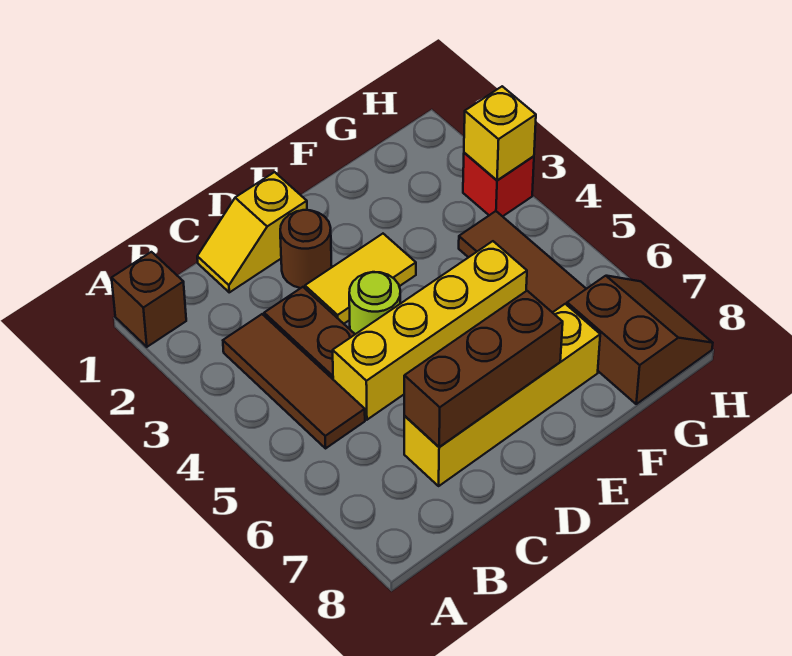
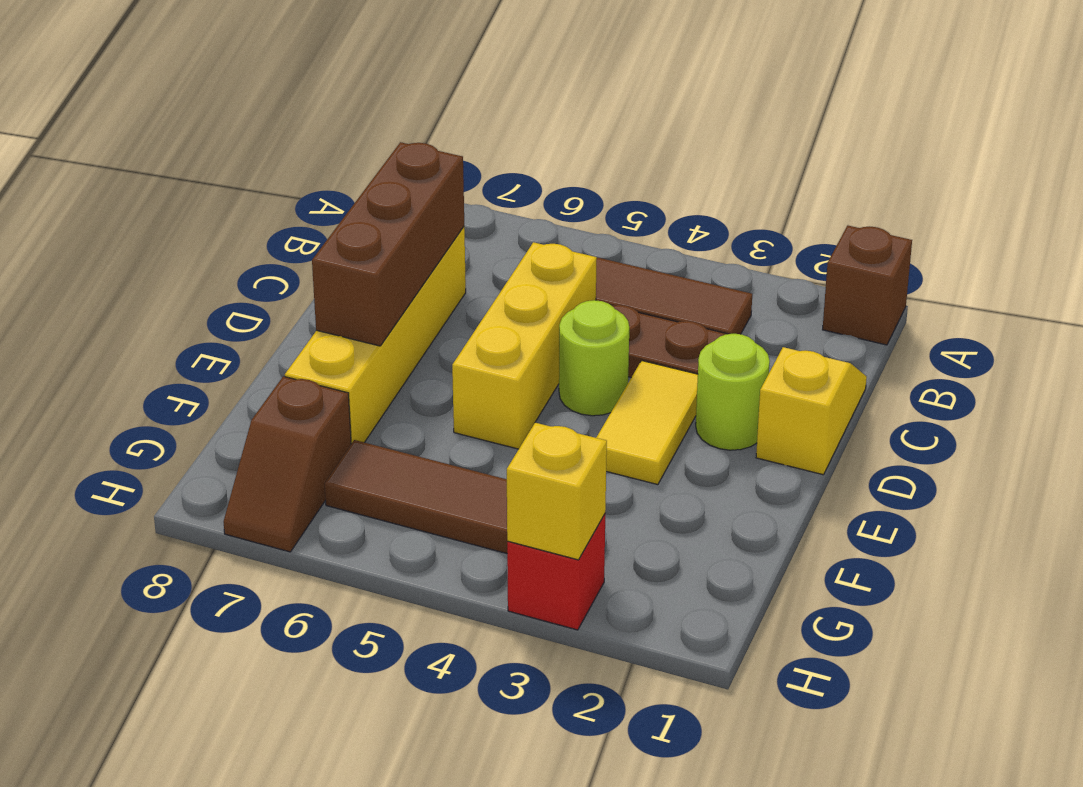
yellow brick C5:F5 level 1 -> yellow brick C5:E5 level 1
brown round brick D2 level 1 -> lime round brick D2 level 1
brown slope G7:H8 level 1 top G -> brown slope G7:H7 level 1 top G

